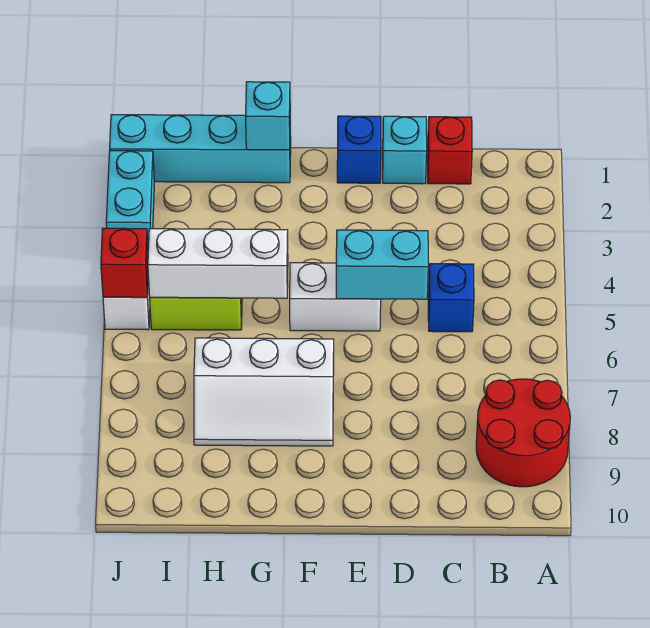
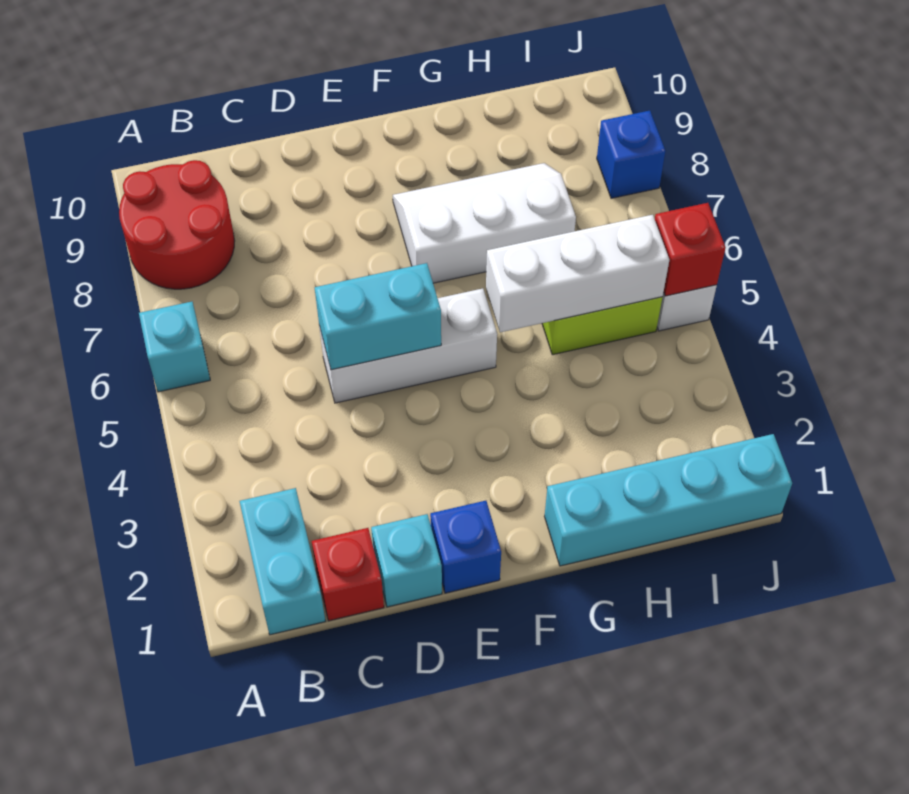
blue brick C5 level 1 -> blue brick J8 level 1
white brick E5:F5 level 1 -> white brick D5:F5 level 1
cyan brick G1 level 2 -> cyan brick A6 level 1
cyan brick J2:J3 level 1 -> cyan brick B1:B2 level 1

